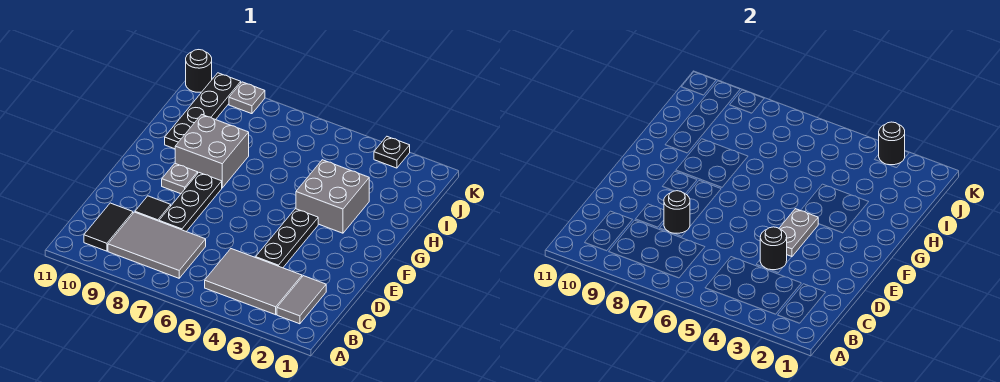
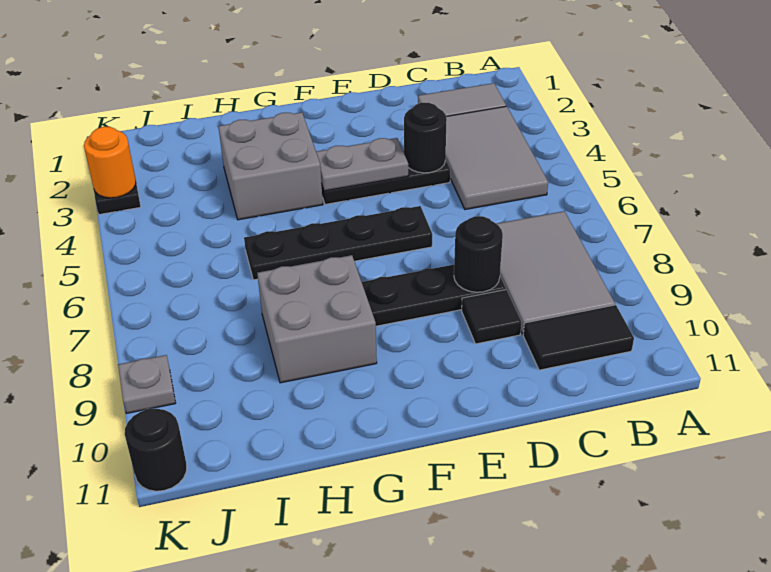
grey plate F9 level 1 -> none
black plate H10:K10 level 1 -> black plate E6:H6 level 1
black round brick K3 level 2 -> orange round brick K3 level 2

